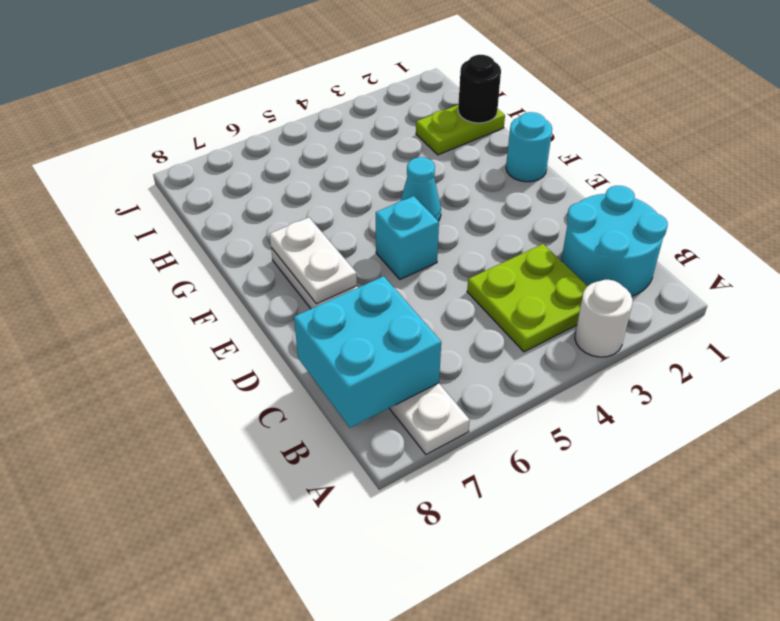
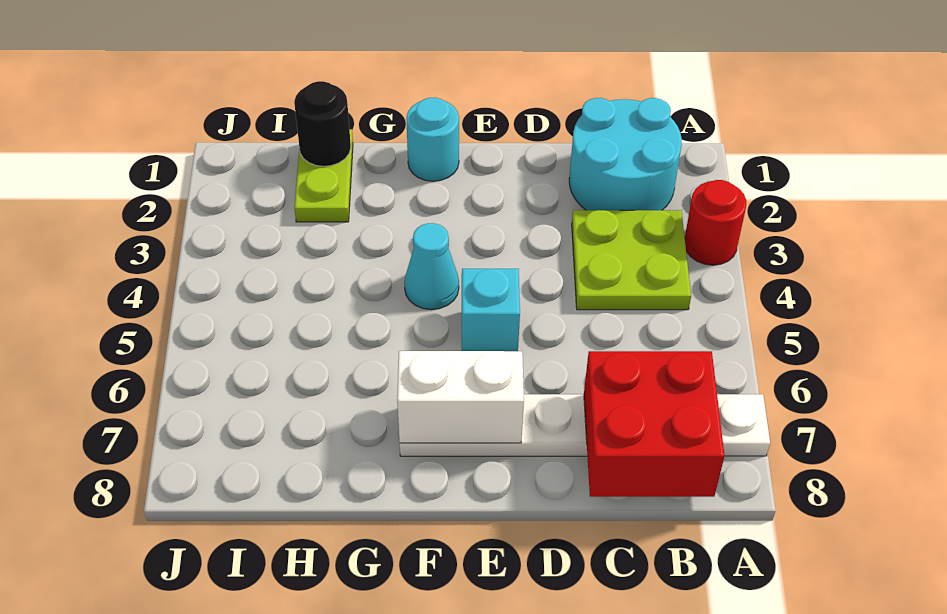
white round brick A3 level 1 -> red round brick A3 level 1
cyan brick B7:C8 level 2 -> red brick B7:C8 level 2
white plate E7:F7 level 2 -> white brick E7:F7 level 2

